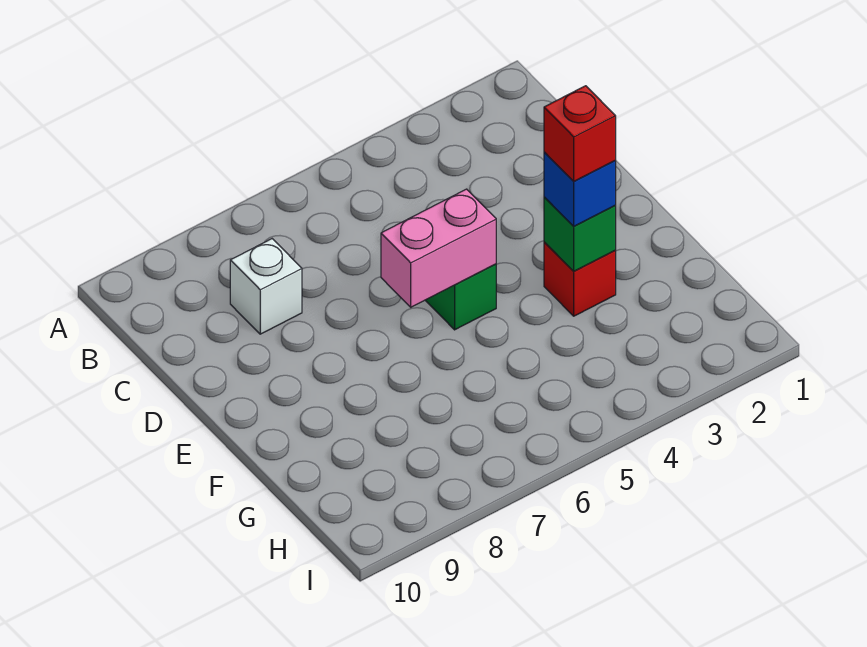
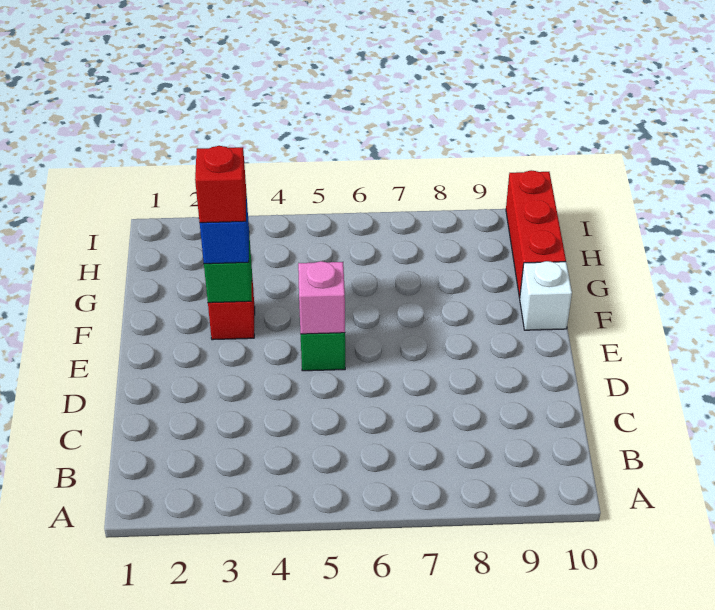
white brick C8 level 1 -> white brick F10 level 1
pink brick E5:E6 level 2 -> pink brick E5 level 2
none -> red brick G10:I10 level 1

